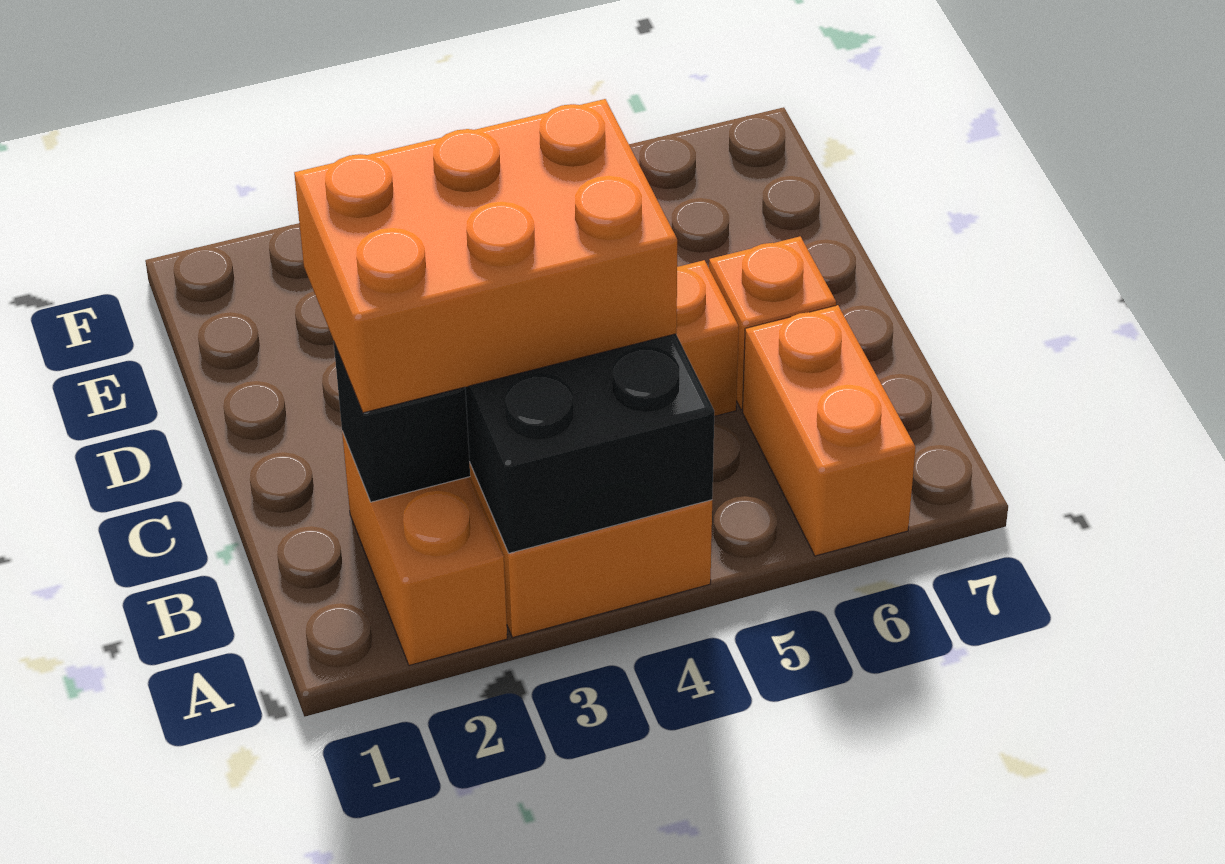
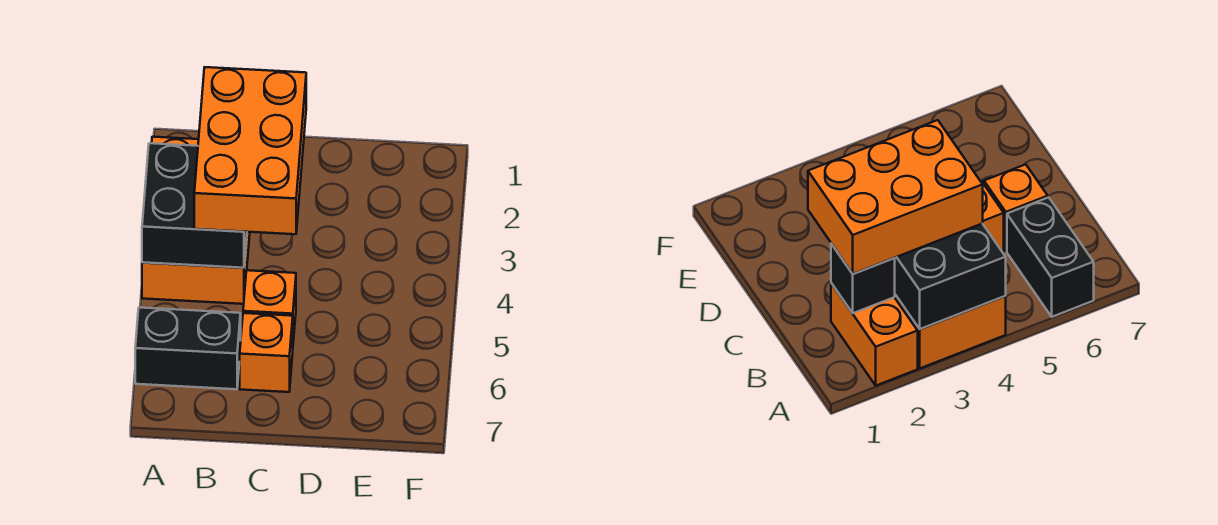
orange brick A6:B6 level 1 -> black brick A6:B6 level 1

